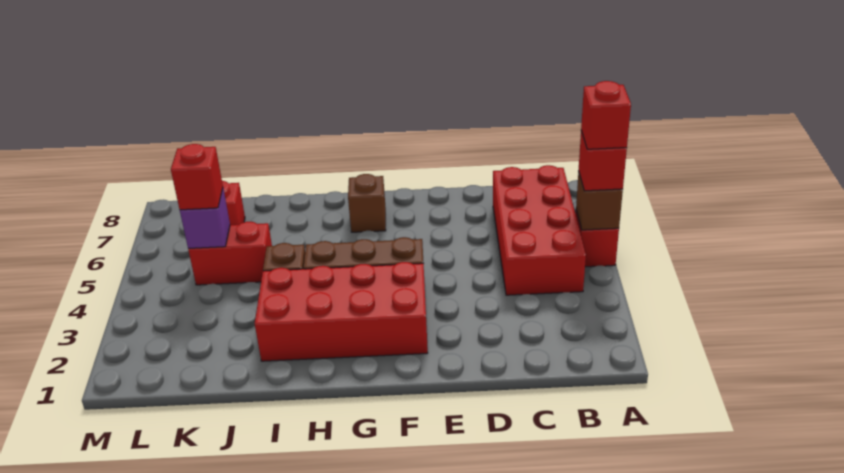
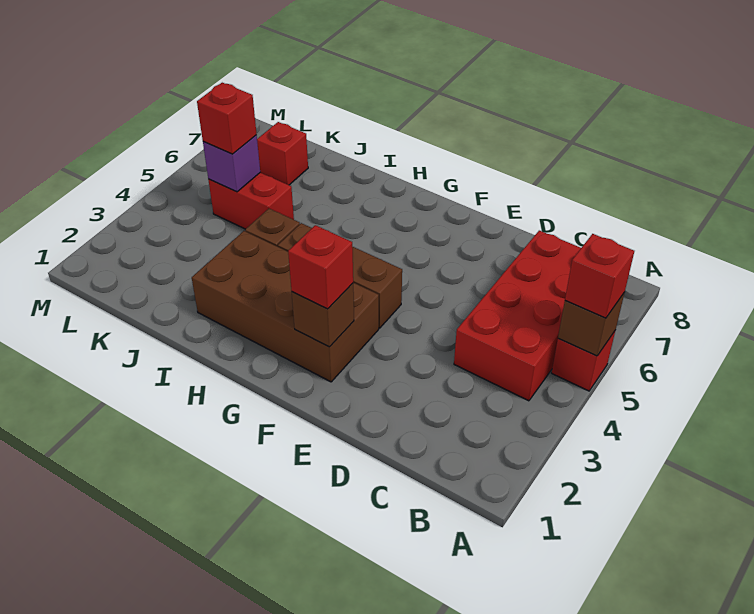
red brick A5 level 4 -> red brick F2 level 3
red brick F2:I3 level 1 -> brown brick F2:I3 level 1
brown brick G7 level 1 -> brown brick F2 level 2

